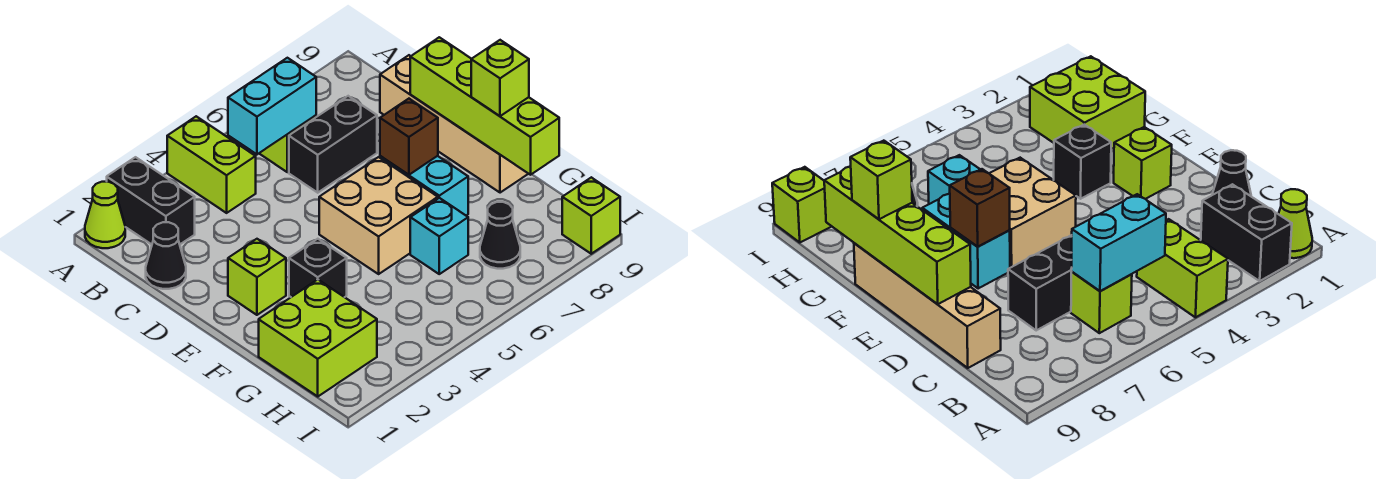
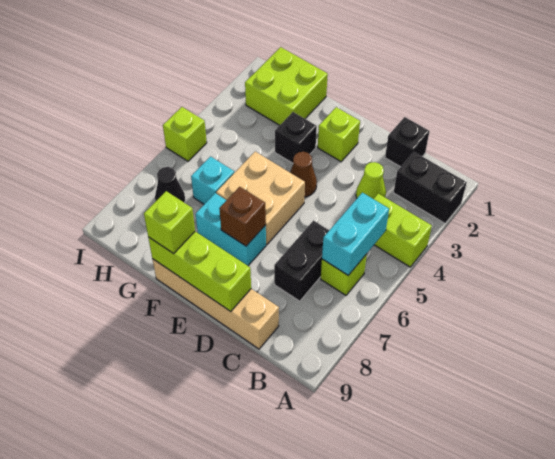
lime cone A1 level 1 -> lime cone C3 level 1
black cone C1 level 1 -> black brick C1 level 1
lime brick D9:G9 level 2 -> lime brick D9:F9 level 2
none -> brown cone E4 level 1
lime brick I9 level 1 -> lime brick I5 level 1

